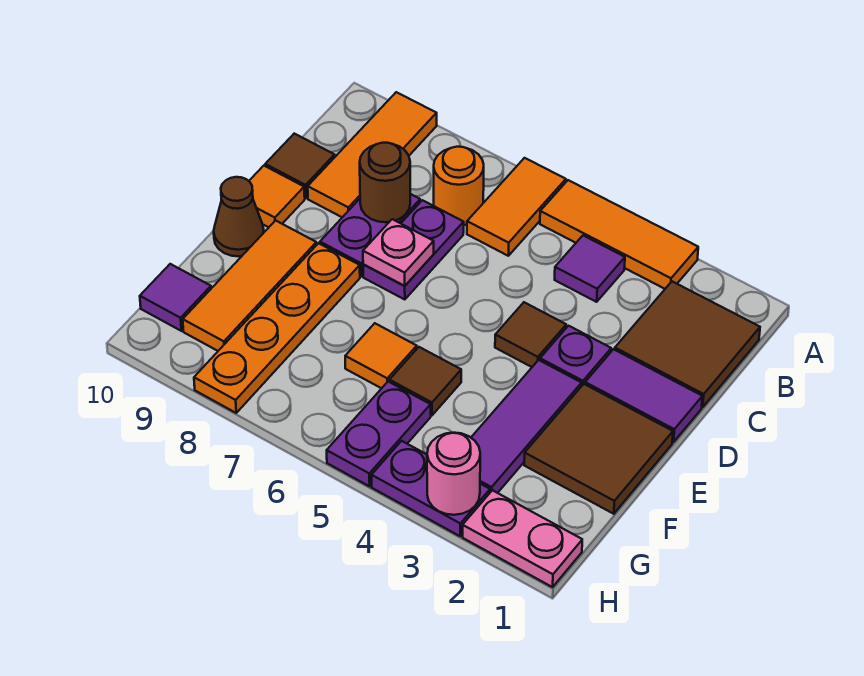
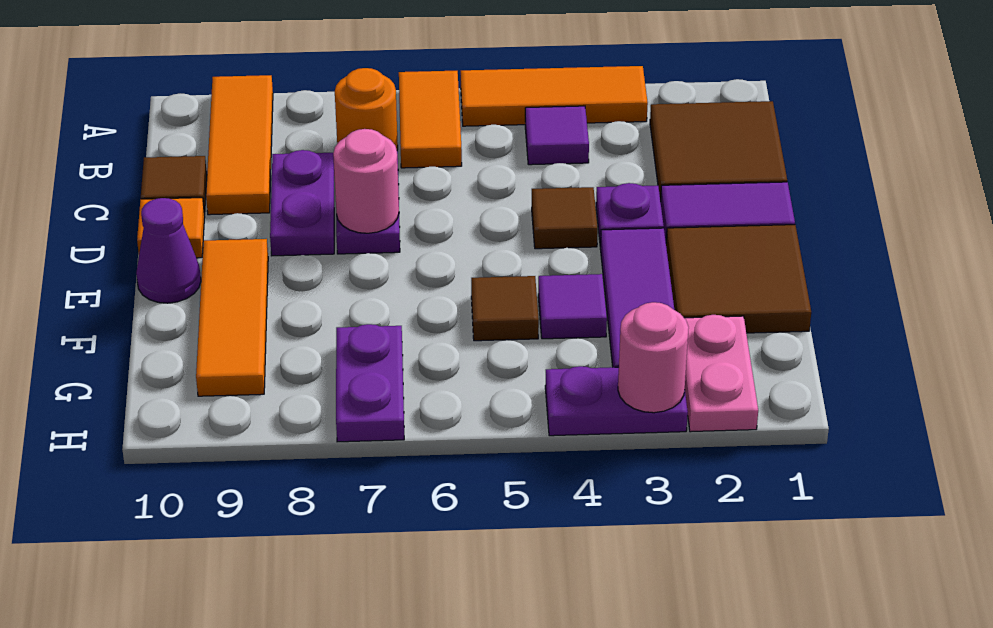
brown round brick C8 level 2 -> none
pink plate D7 level 2 -> pink round brick D7 level 2
orange plate E8:H8 level 1 -> none
brown cone E10 level 1 -> purple cone E10 level 1
orange tile F6 level 1 -> none
purple plate G5:H5 level 1 -> purple plate G7:H7 level 1
purple tile G10 level 1 -> purple tile F4 level 1
pink plate H1:H2 level 1 -> pink plate G2:H2 level 1

